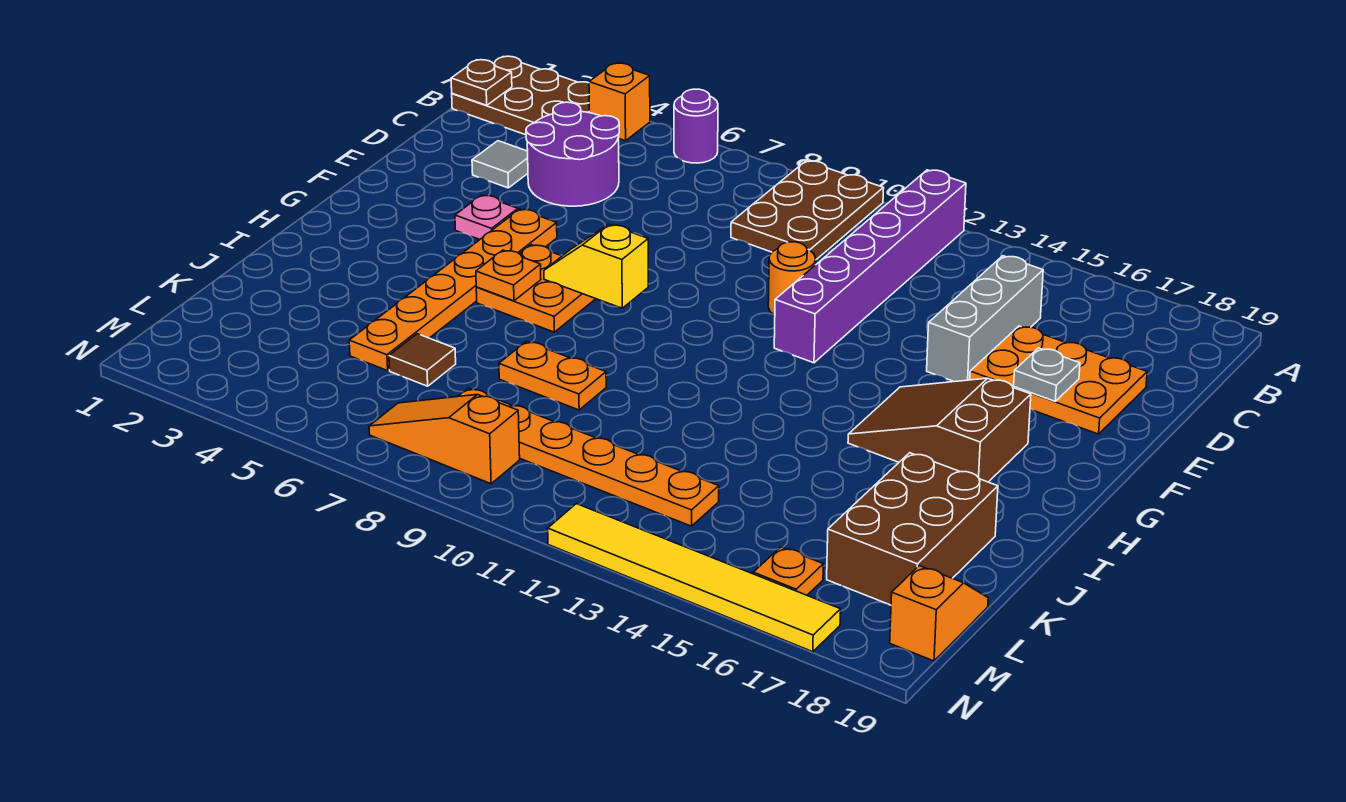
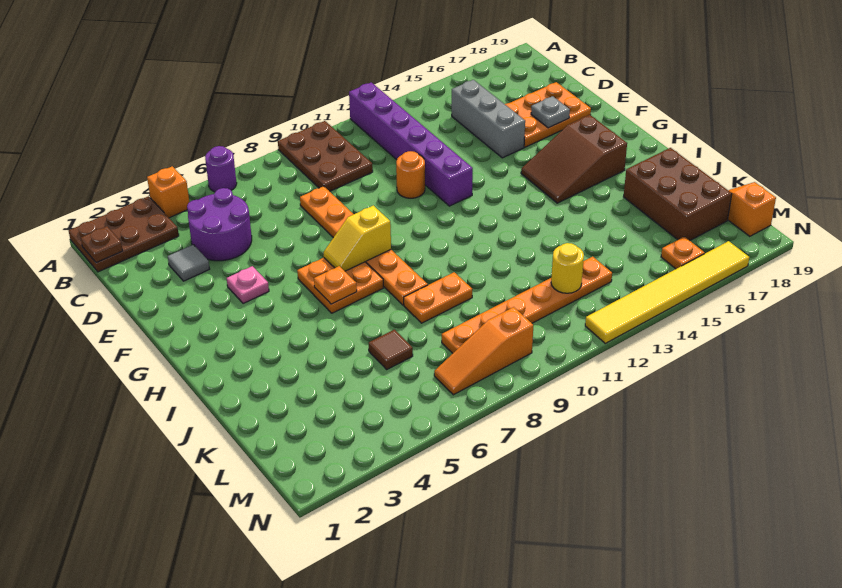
orange plate F5:K5 level 1 -> orange plate D8:I8 level 1
none -> yellow round brick L12 level 2

